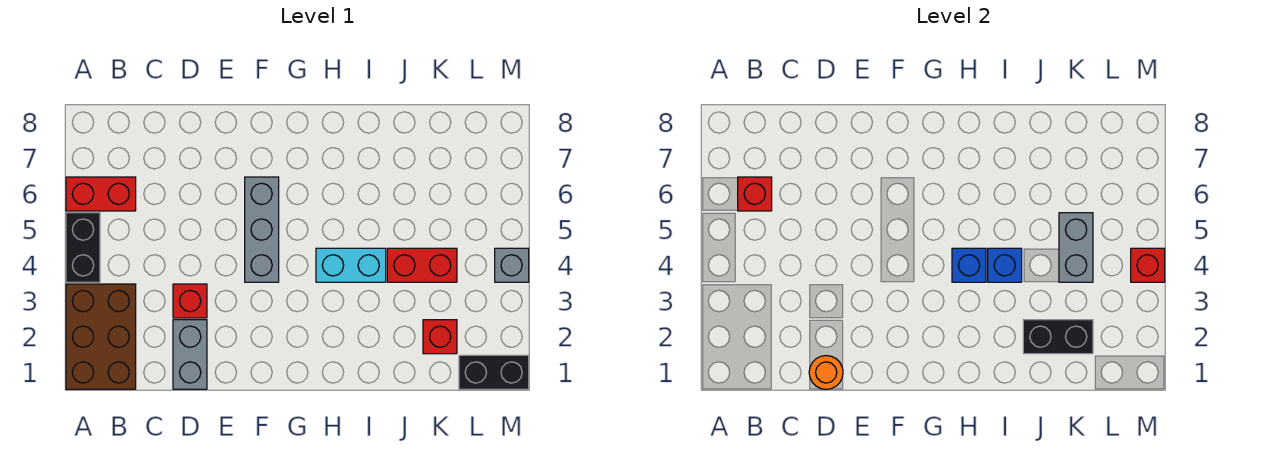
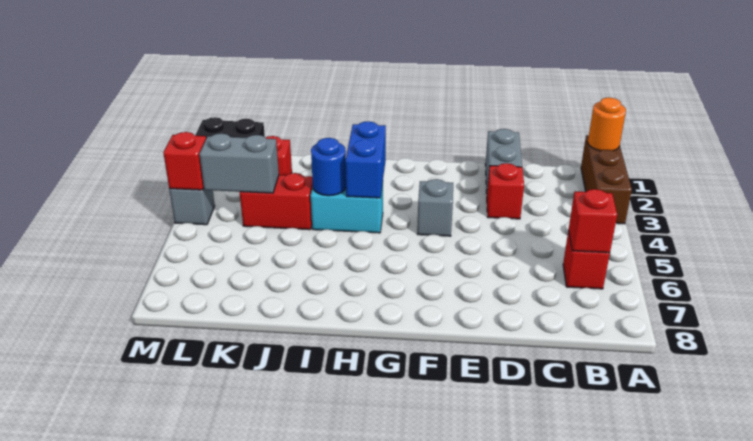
brown brick A1:B3 level 1 -> brown brick A1:A3 level 1
black brick A4:A5 level 1 -> none
red brick A6:B6 level 1 -> red brick B6 level 1
orange round brick D1 level 2 -> orange round brick A1 level 2
grey brick F4:F6 level 1 -> grey brick F4 level 1
blue brick H4 level 2 -> blue brick H3:H4 level 2
blue brick I4 level 2 -> blue round brick I4 level 2
black brick J2:K2 level 2 -> none
grey brick K4:K5 level 2 -> grey brick K4:L4 level 2

